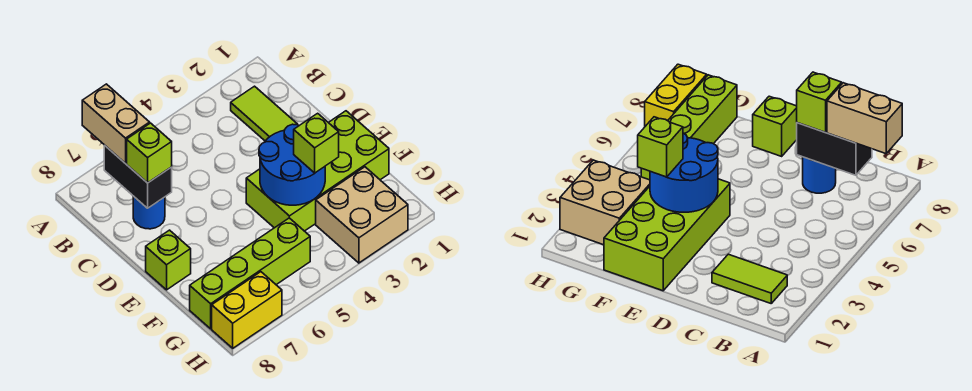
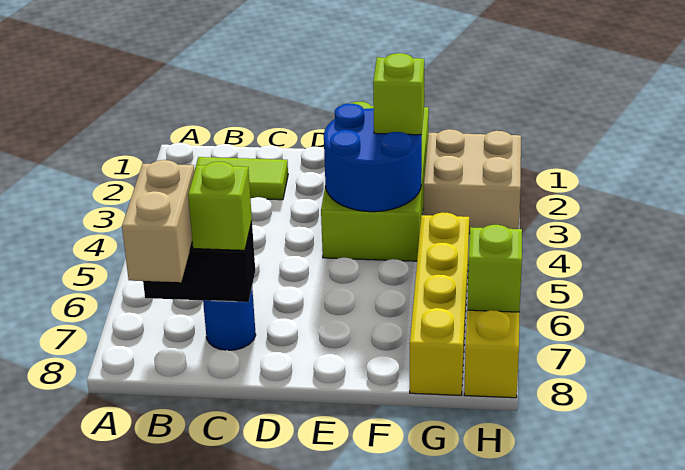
tan brick A7:B7 level 3 -> tan brick B7:B8 level 3
lime brick E8 level 1 -> lime brick H7 level 2
lime brick G5:G8 level 1 -> yellow brick G5:G8 level 1

